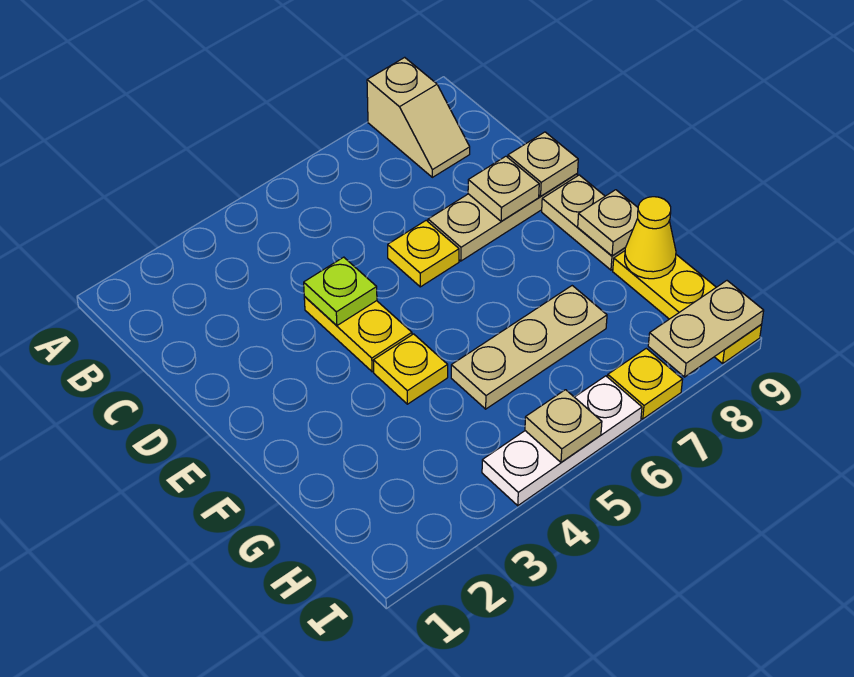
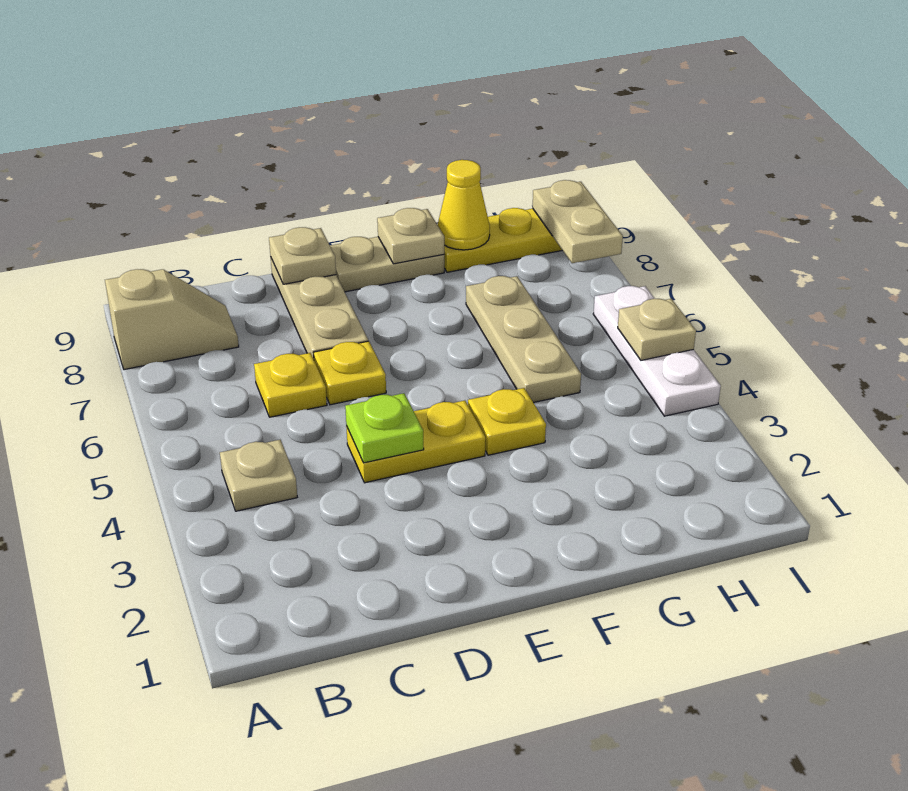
tan plate D8 level 2 -> tan plate B4 level 1
yellow plate I7 level 1 -> yellow plate C6 level 1

